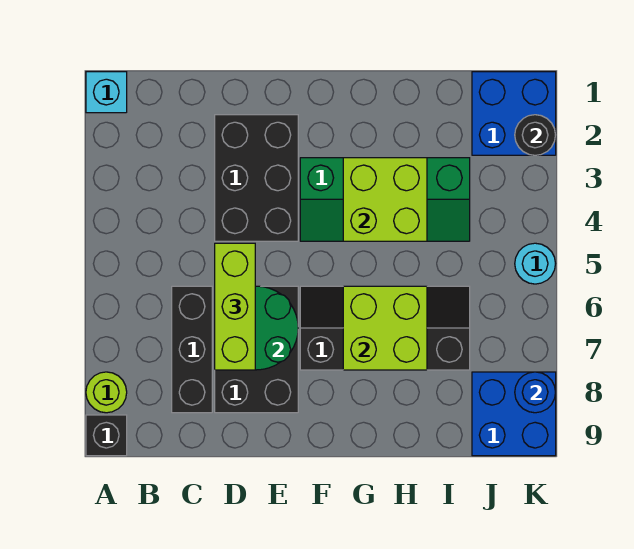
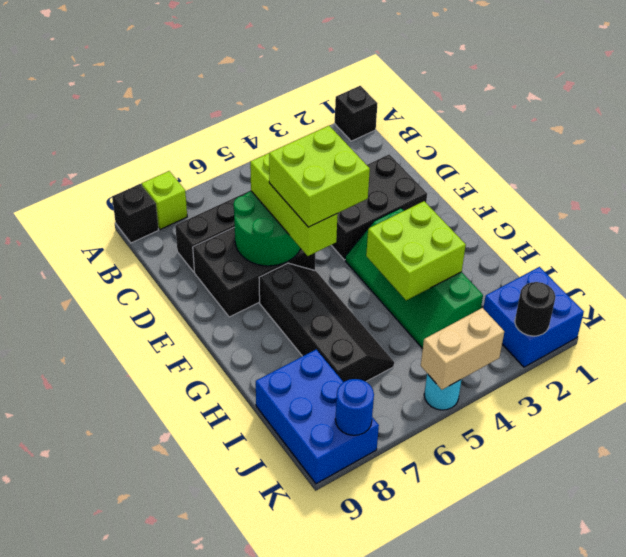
cyan brick A1 level 1 -> black brick A1 level 1
lime round brick A8 level 1 -> lime brick A8 level 1
lime brick D5:D7 level 3 -> lime brick D6:F6 level 3
lime brick G6:H7 level 2 -> lime brick E5:F6 level 4
blue brick J8:K9 level 1 -> blue brick I8:K9 level 1
none -> tan brick K4:K5 level 2

